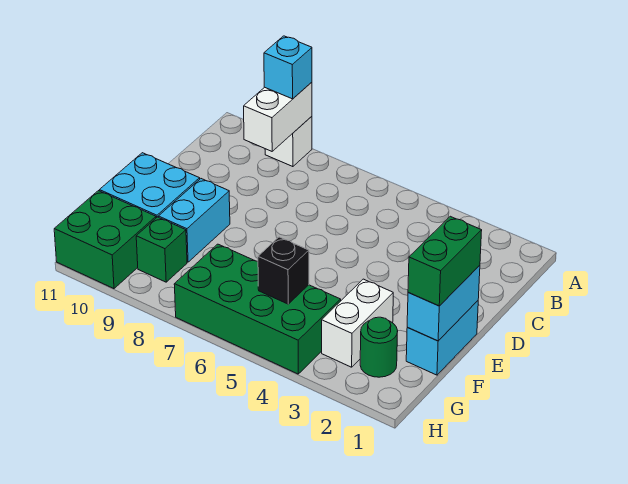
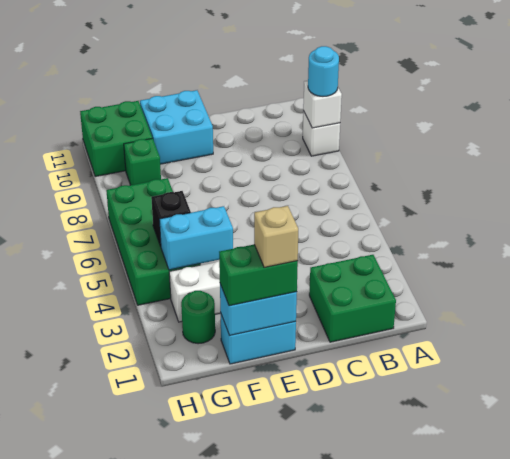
white brick A9:B9 level 2 -> white brick A9 level 2
cyan brick A9 level 3 -> cyan round brick A9 level 3
none -> green brick B1:C2 level 1
none -> tan brick E1 level 4
cyan brick E9:F9 level 1 -> cyan brick F4:G4 level 2

